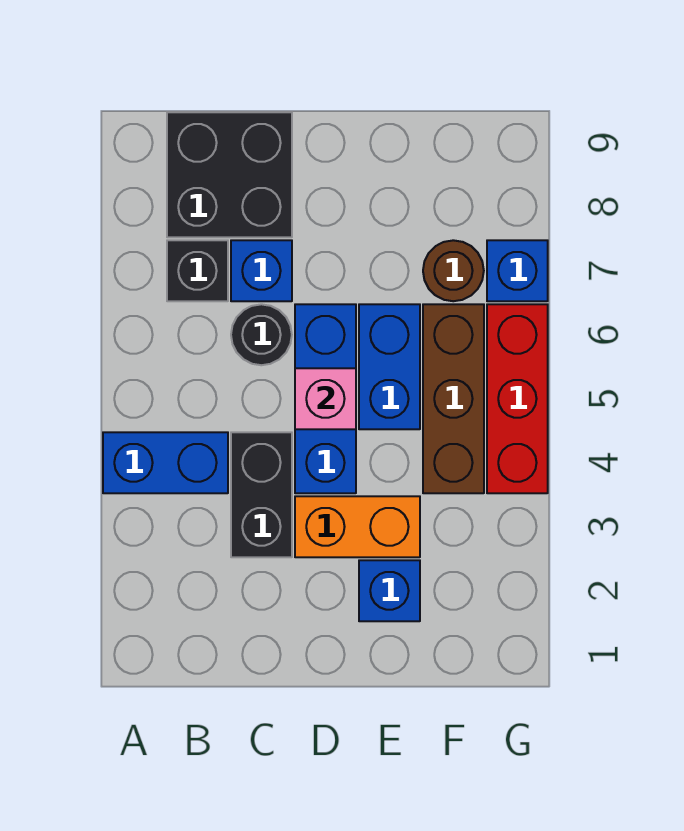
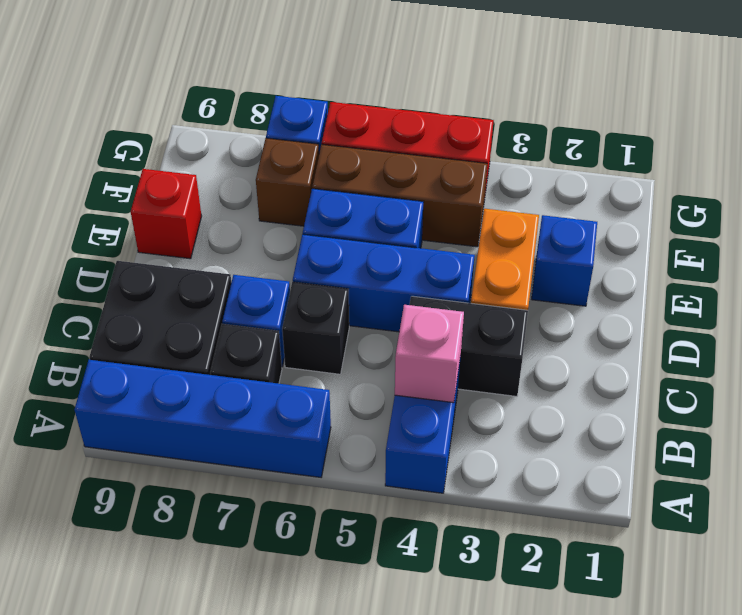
none -> blue brick A6:A9 level 1
black round brick C6 level 1 -> black brick C6 level 1
pink brick D5 level 2 -> pink brick B4 level 2
none -> red brick E9 level 1
brown round brick F7 level 1 -> brown brick F7 level 1

